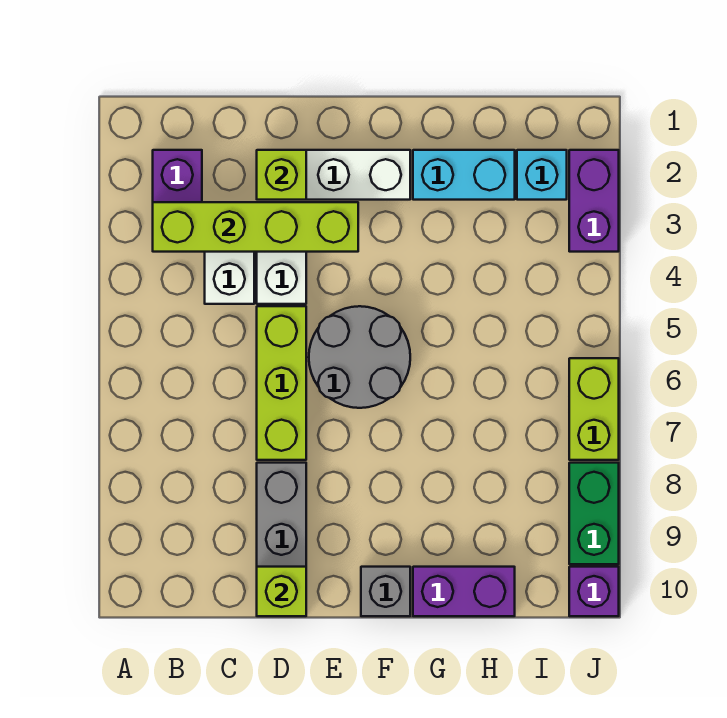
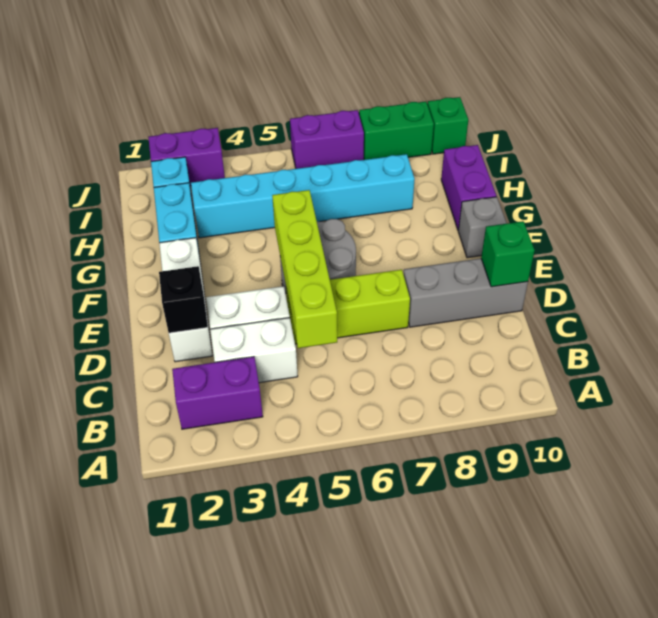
lime brick B3:E3 level 2 -> lime brick C5:F5 level 2
lime brick D2 level 2 -> black brick D2 level 2
lime brick D10 level 2 -> green brick D10 level 2
none -> cyan brick H3:H8 level 1
lime brick J6:J7 level 1 -> purple brick J6:J7 level 1
purple brick J10 level 1 -> green brick J10 level 1

